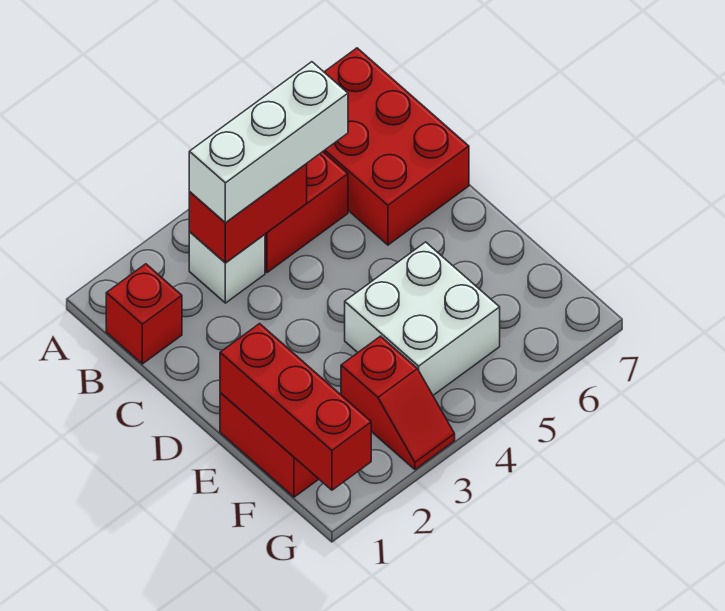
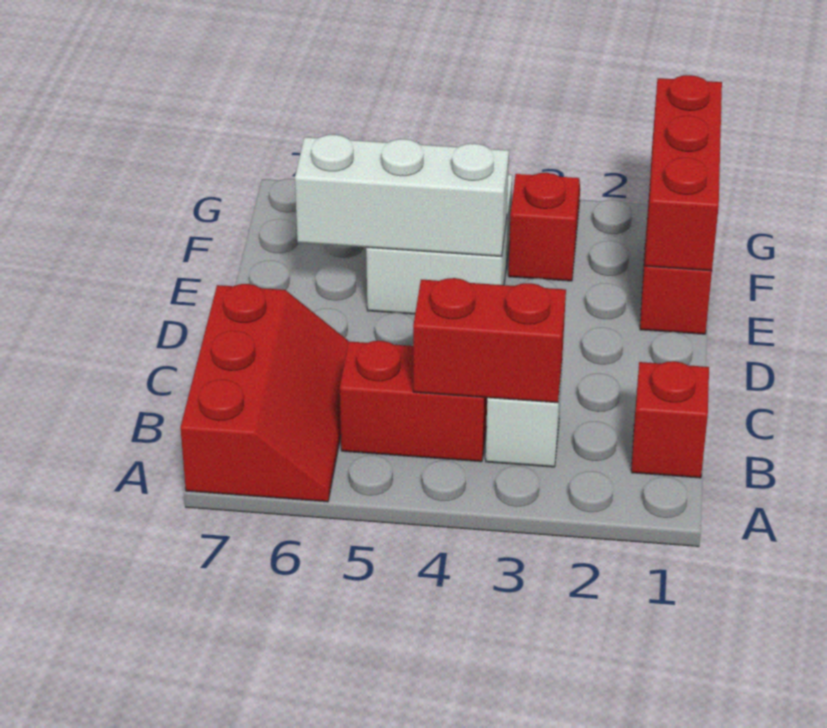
red brick A6:C7 level 1 -> red slope A6:C7 level 1 top 7
white brick B3:B5 level 3 -> white brick E4:E6 level 2

